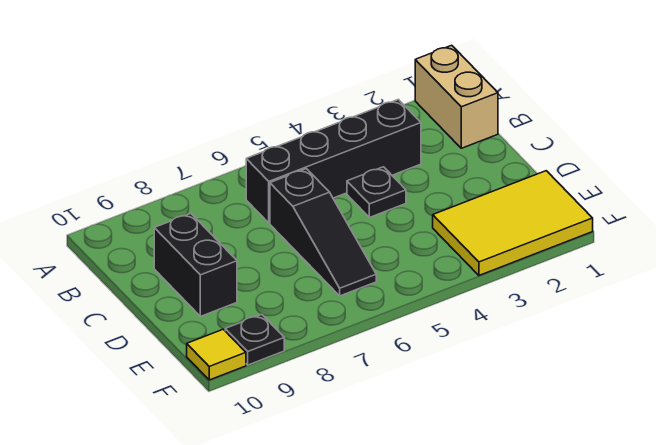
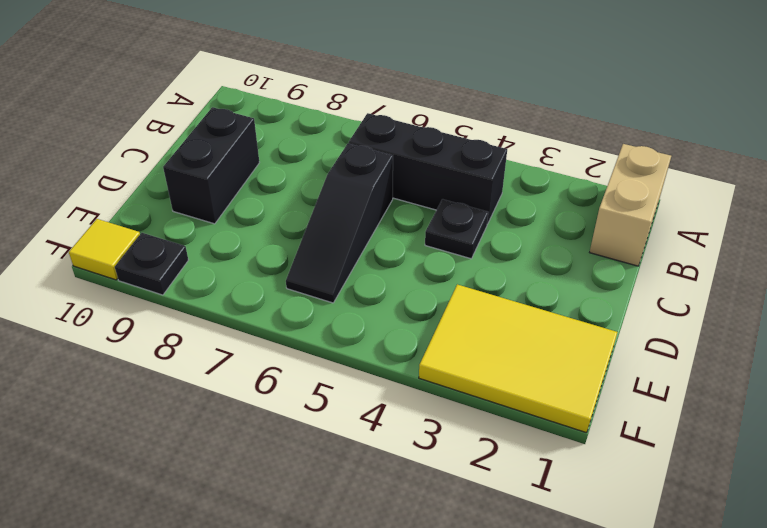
black brick B3:B6 level 1 -> black brick B4:B6 level 1

